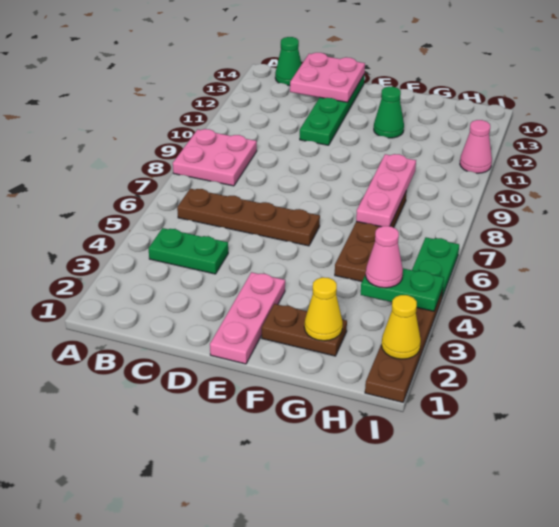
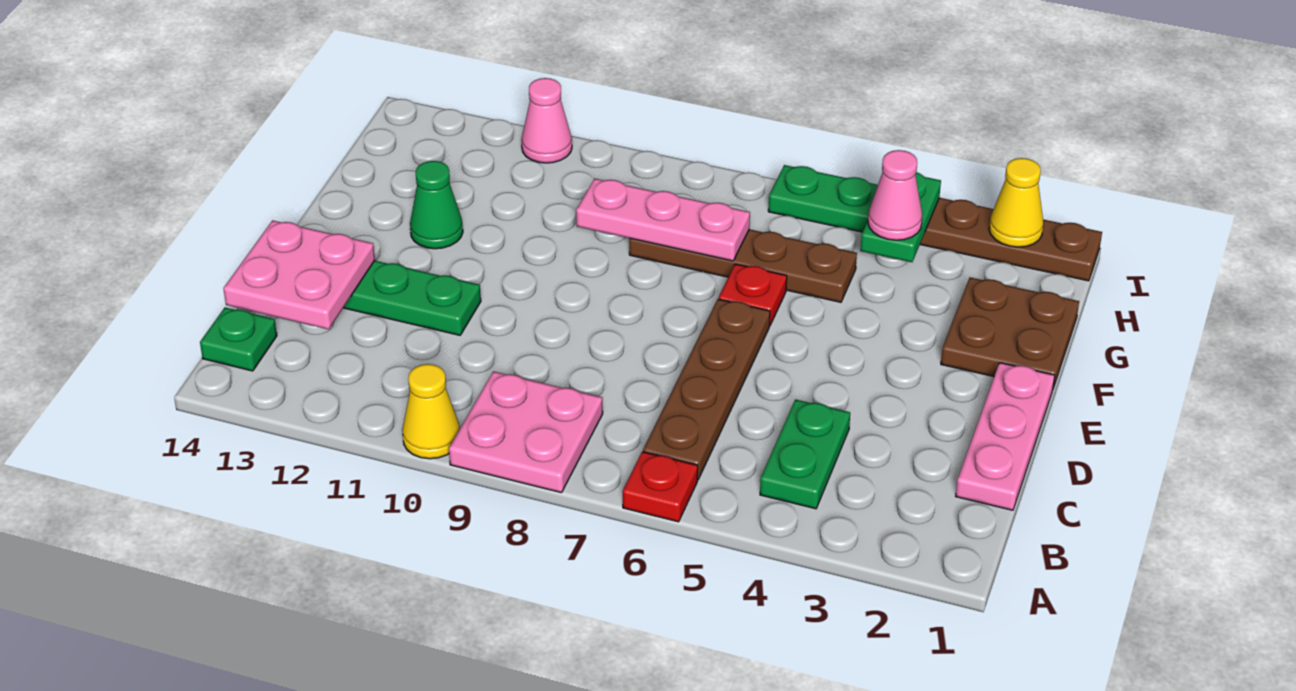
none -> red plate A6 level 1
green cone B14 level 1 -> green plate B14 level 1
pink plate E1:E3 level 1 -> pink plate C1:E1 level 1
brown plate F2:G2 level 1 -> brown plate F1:G2 level 1
none -> red plate F6 level 1
yellow cone G2 level 2 -> yellow cone A10 level 1

